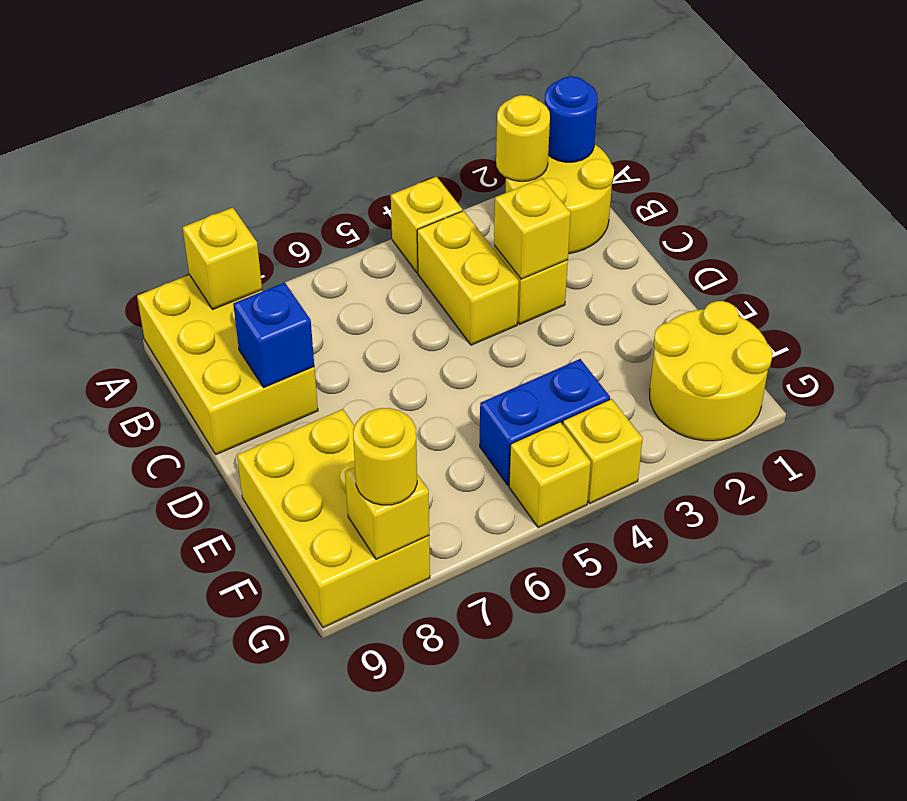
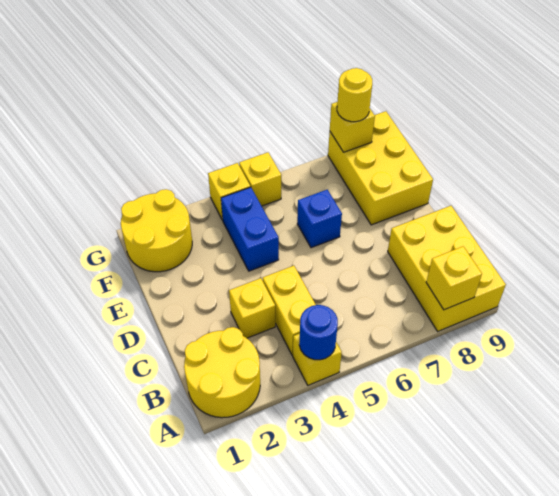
blue round brick A1 level 2 -> blue round brick A4 level 2
yellow round brick A2 level 2 -> none
yellow brick C3 level 2 -> none
blue brick C8 level 2 -> blue brick E6 level 1
blue brick F4:F5 level 1 -> blue brick E4:F4 level 1

